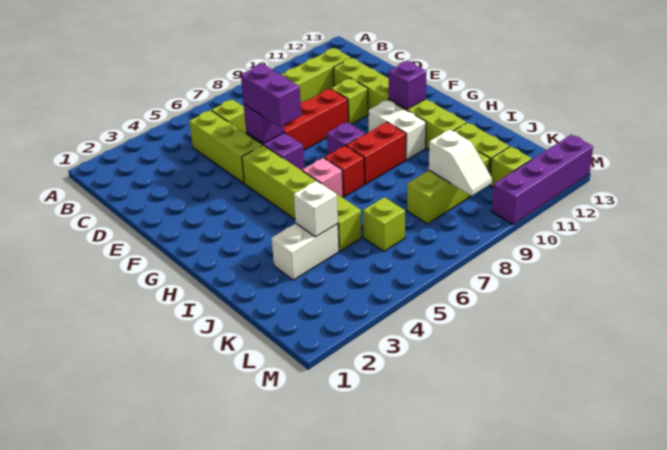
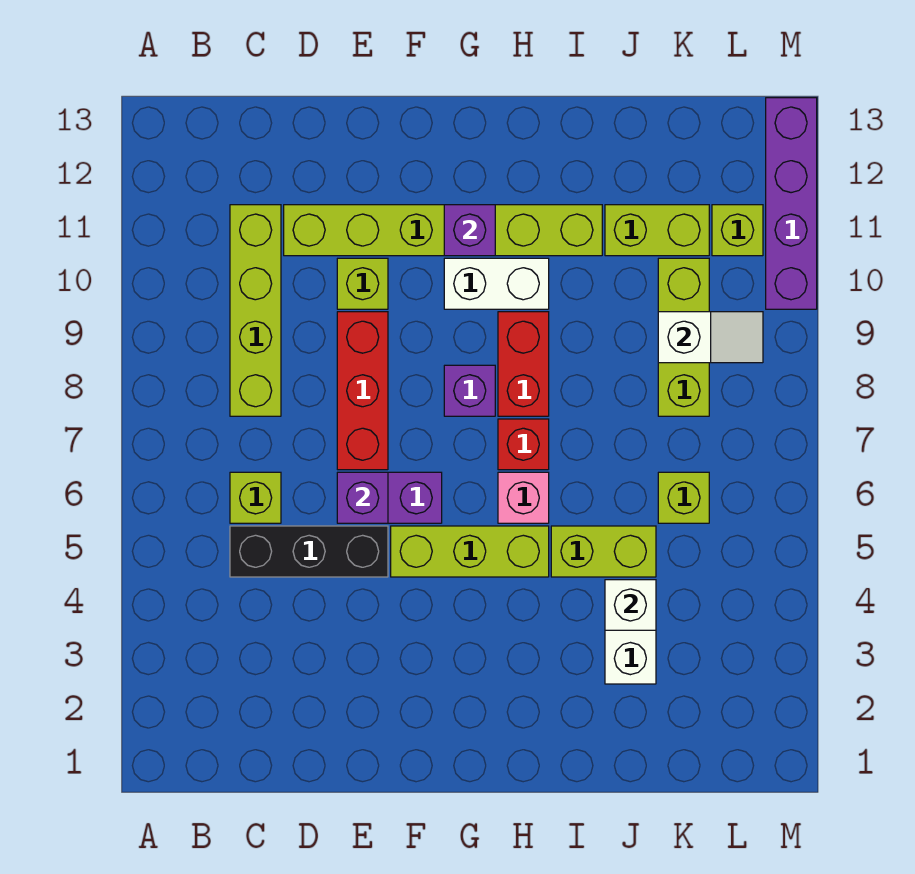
lime brick C5:E5 level 1 -> black brick C5:E5 level 1
purple brick E6:F6 level 3 -> none

